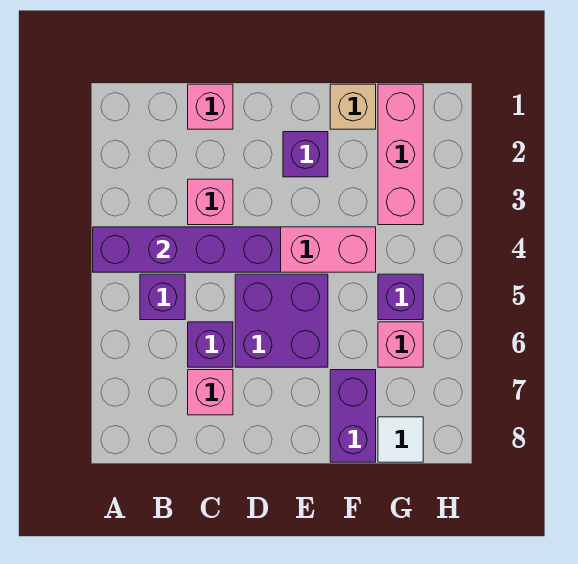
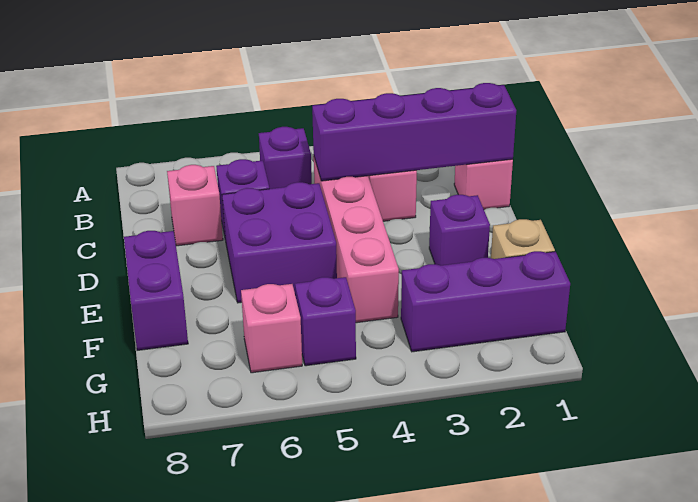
purple brick A4:D4 level 2 -> purple brick C1:C4 level 2
purple brick F7:F8 level 1 -> purple brick E8:F8 level 1
pink brick G1:G3 level 1 -> purple brick G1:G3 level 1
white tile G8 level 1 -> none

